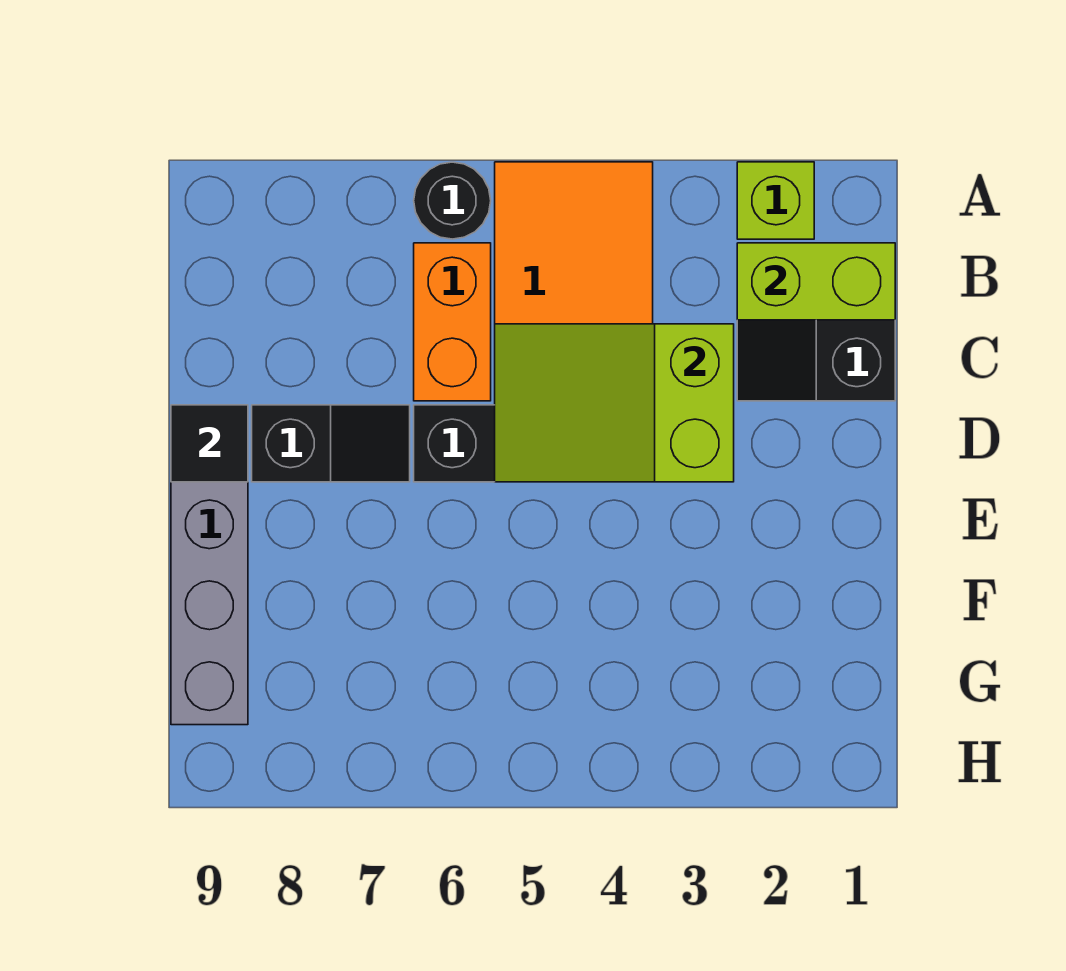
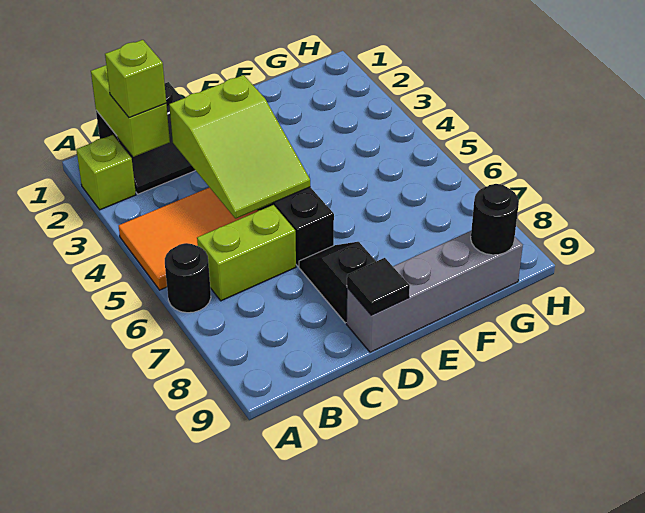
none -> lime brick B2 level 3
orange brick B6:C6 level 1 -> lime brick B6:C6 level 1
none -> black round brick G9 level 2

